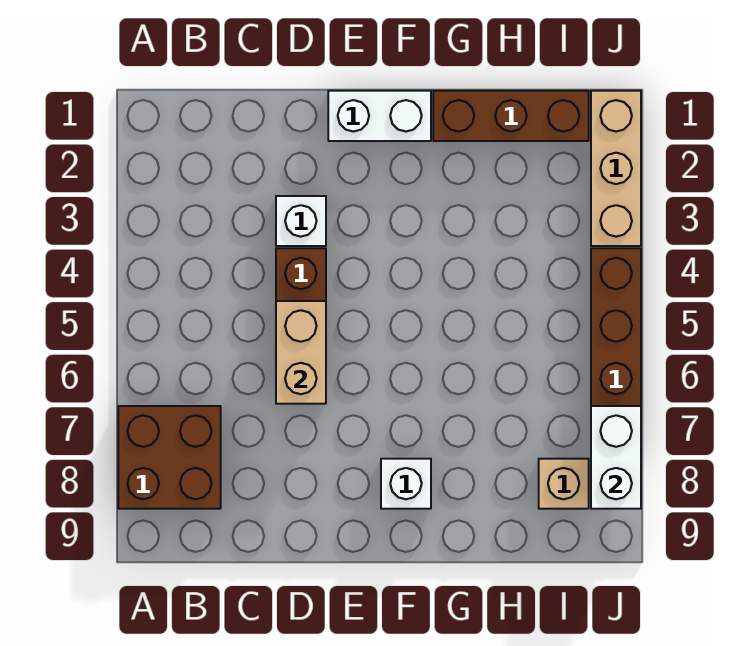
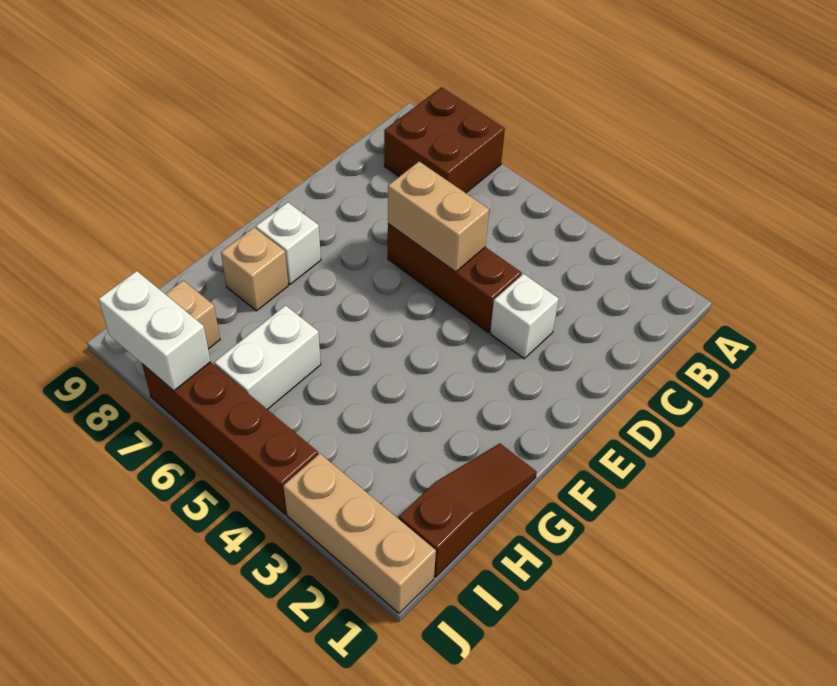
white brick E1:F1 level 1 -> white brick H6:I6 level 1
brown brick G1:I1 level 1 -> brown slope G1:I1 level 1 top I
none -> tan brick G8 level 1

